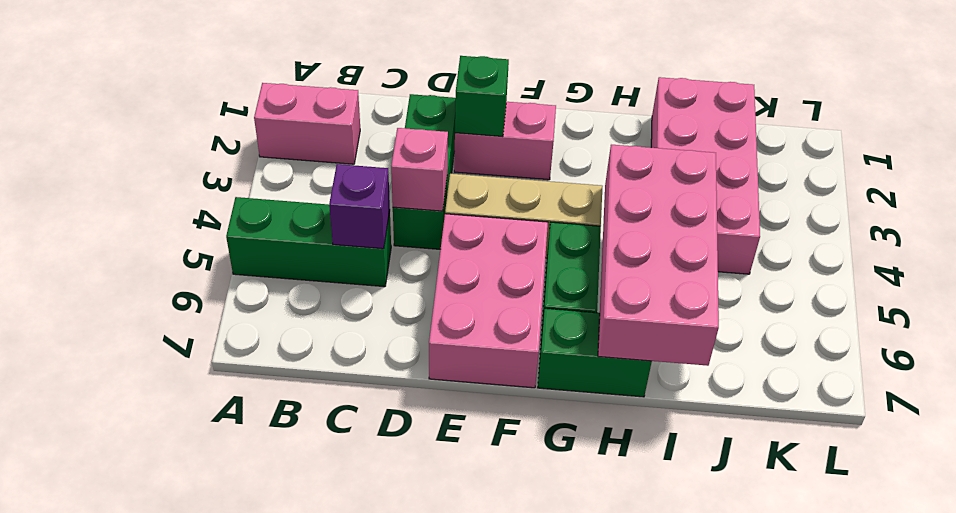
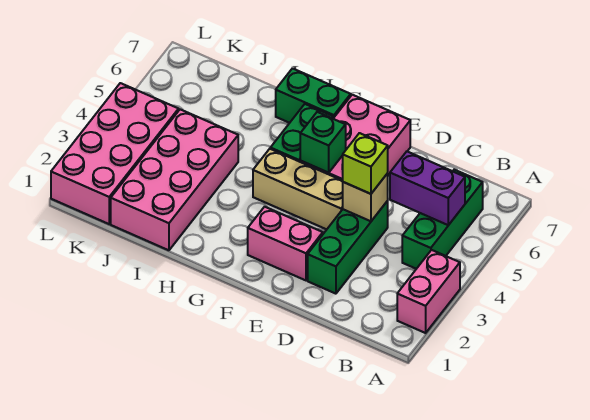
pink brick A2:B2 level 1 -> pink brick A2:A3 level 1
green brick A5:C5 level 1 -> green brick B4:B6 level 1
purple brick C5 level 2 -> purple brick B5:C5 level 2
pink brick D4 level 2 -> tan brick D4 level 2
none -> lime brick D4 level 3
green brick E2 level 2 -> green brick F5 level 2
pink brick H4:I7 level 2 -> pink brick K1:L4 level 1

